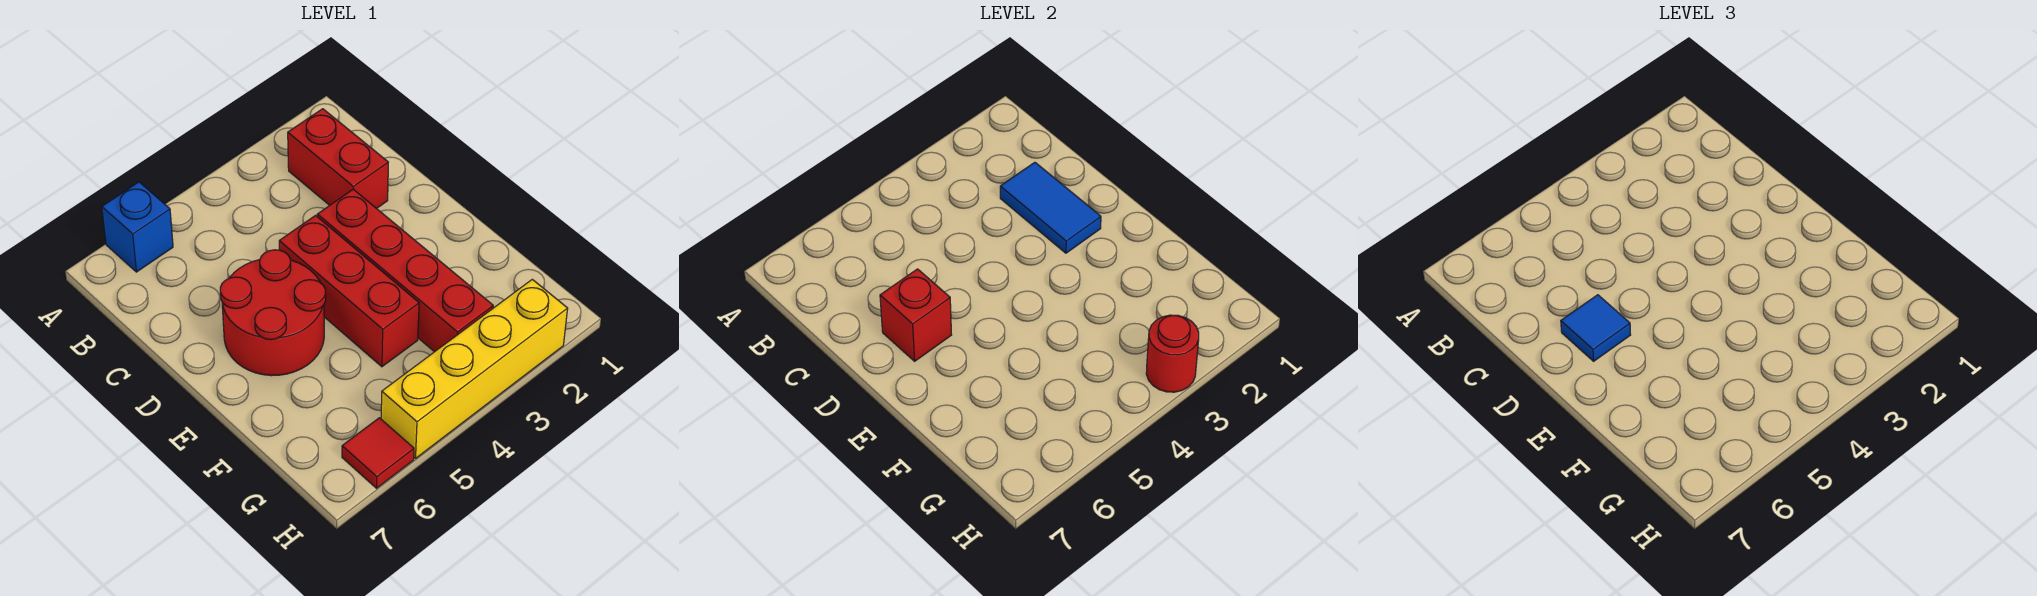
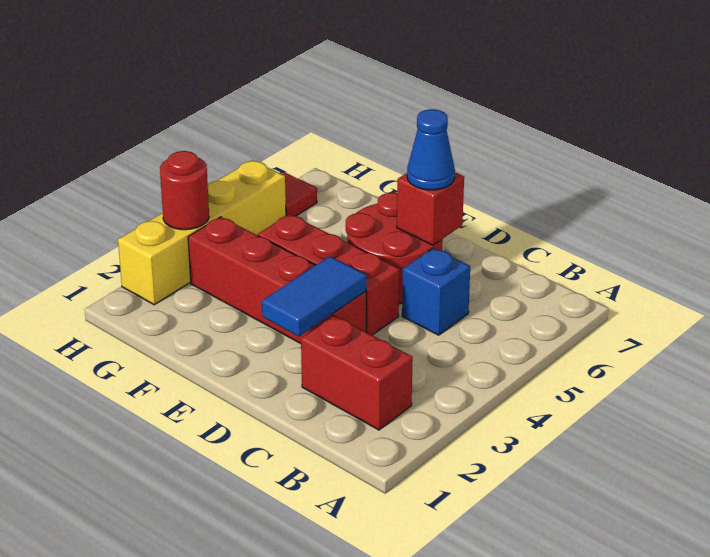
blue brick A6 level 1 -> blue brick C5 level 1
blue tile C2:D2 level 2 -> blue tile D2:D3 level 2
blue tile D6 level 3 -> blue cone D6 level 3

